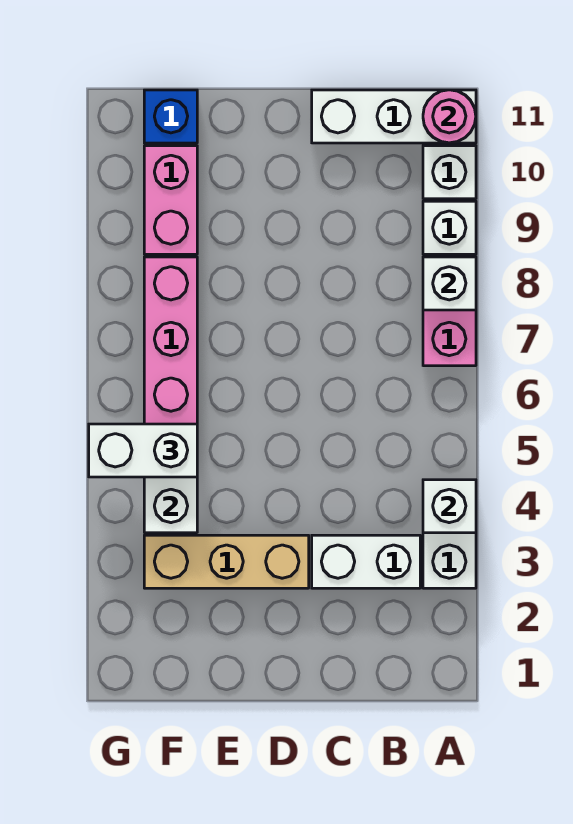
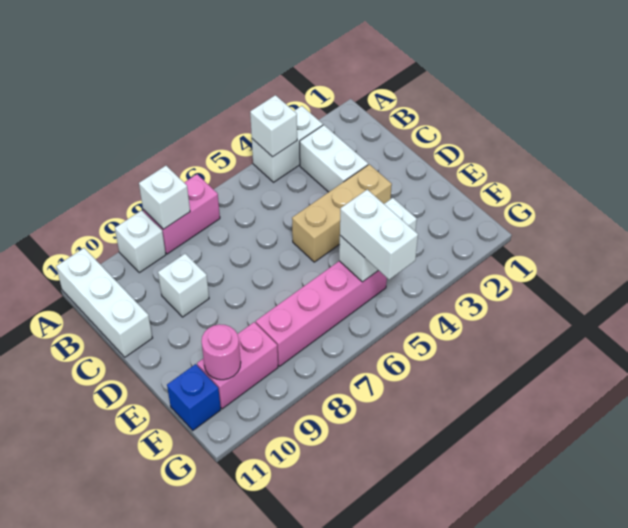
white brick A10 level 1 -> white brick C9 level 1
pink round brick A11 level 2 -> pink round brick F10 level 2
tan brick D3:F3 level 1 -> tan brick D3:D5 level 1

